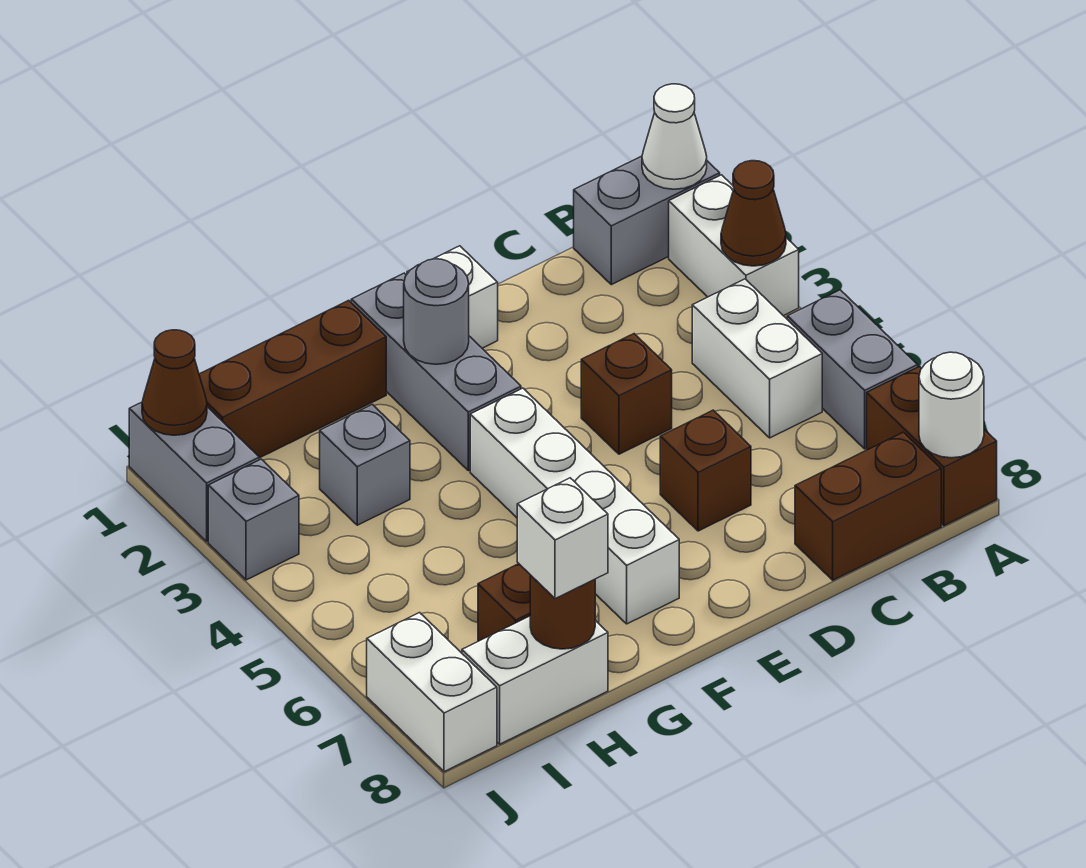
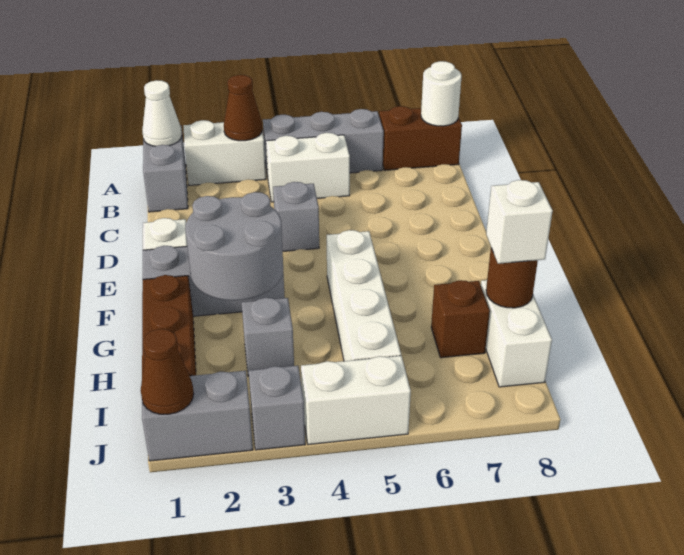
grey brick A5:A6 level 1 -> grey brick A4:A6 level 1
brown brick B8:C8 level 1 -> none
brown brick D4 level 1 -> grey brick D4 level 1
brown brick D6 level 1 -> none
grey round brick F2 level 2 -> grey round brick F2:G3 level 2
white brick F4:F7 level 1 -> white brick F5:I5 level 1
white brick J7:J8 level 1 -> white brick J4:J5 level 1

